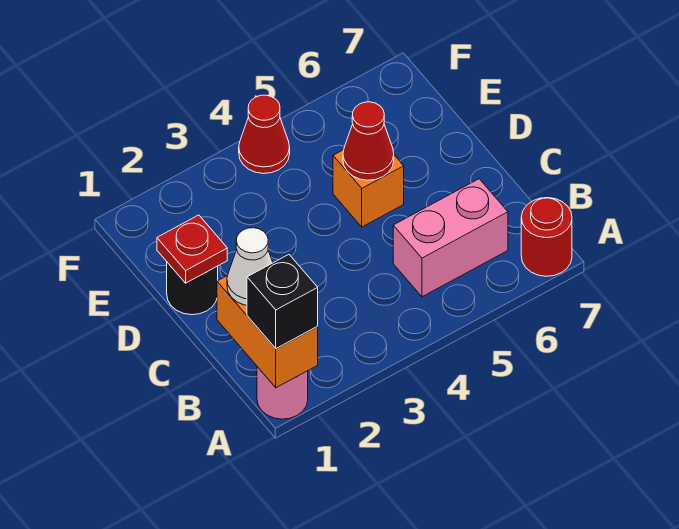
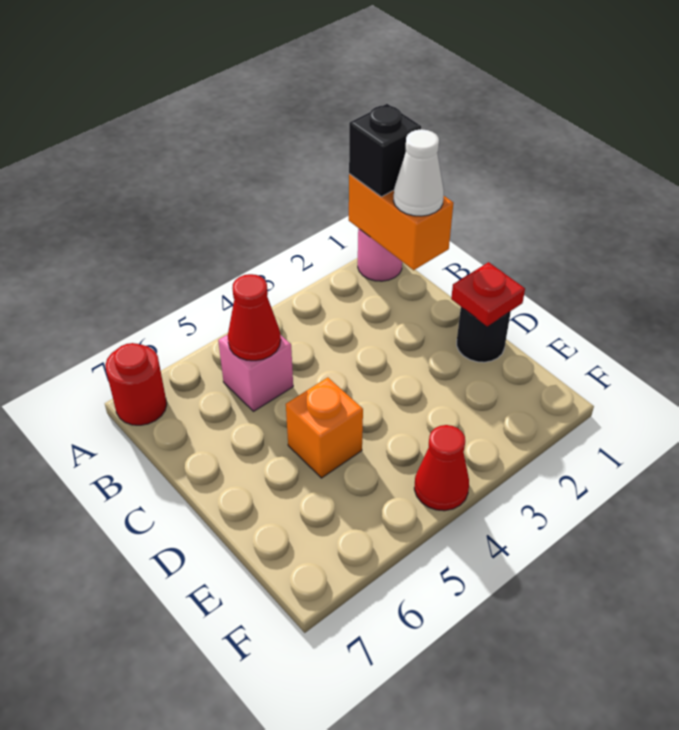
pink brick B5:B6 level 1 -> pink brick B5 level 1
red cone D5 level 2 -> red cone B5 level 2

